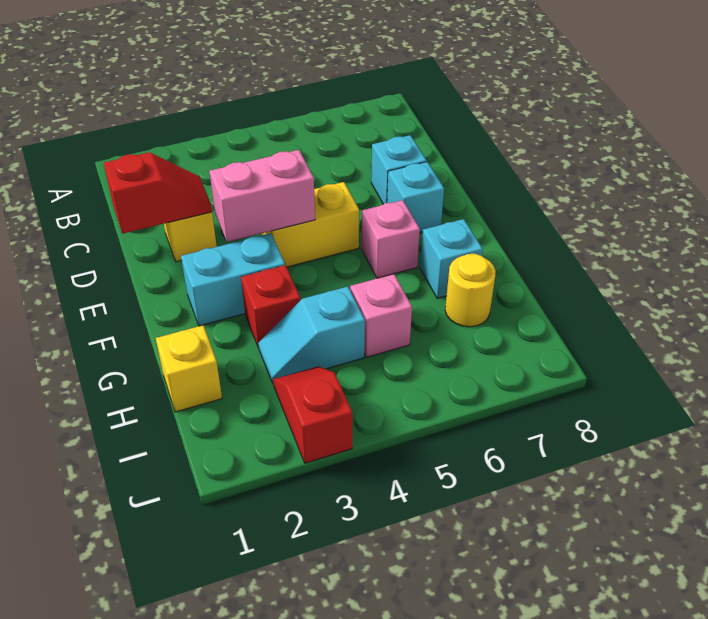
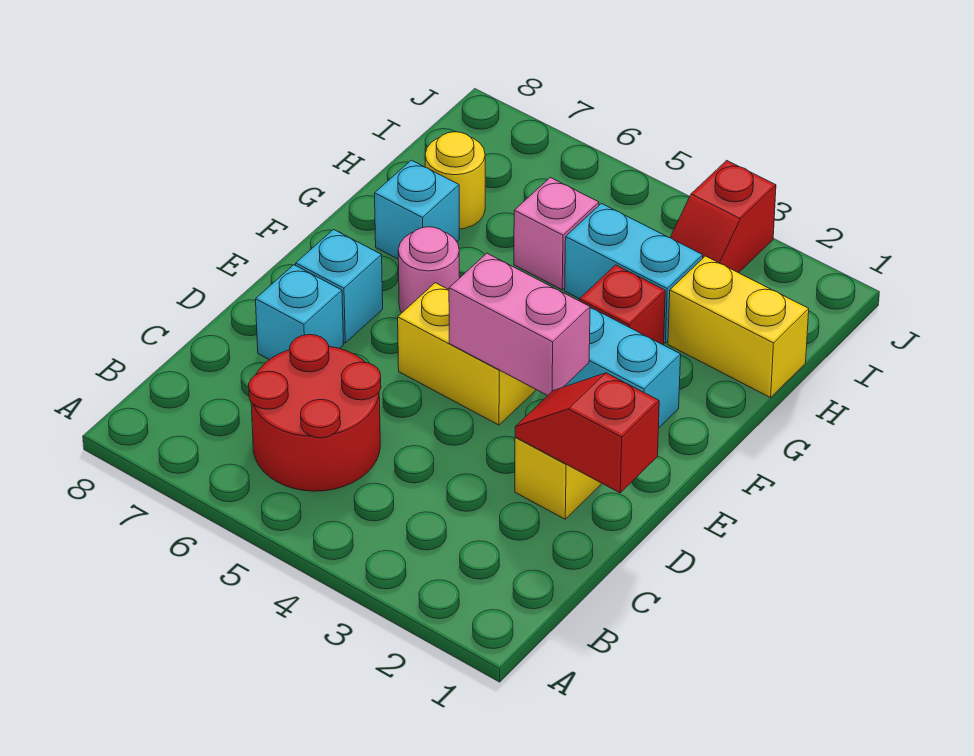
none -> red round brick B5:C6 level 1
pink brick F6 level 1 -> pink round brick F6 level 1
yellow brick H1 level 1 -> yellow brick H1:H2 level 1
cyan slope H3:H4 level 1 top 4 -> cyan brick H3:H4 level 1

